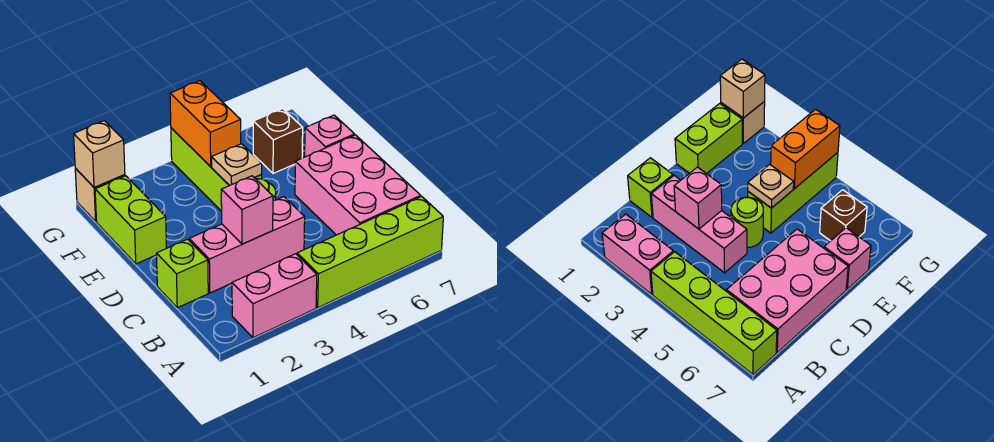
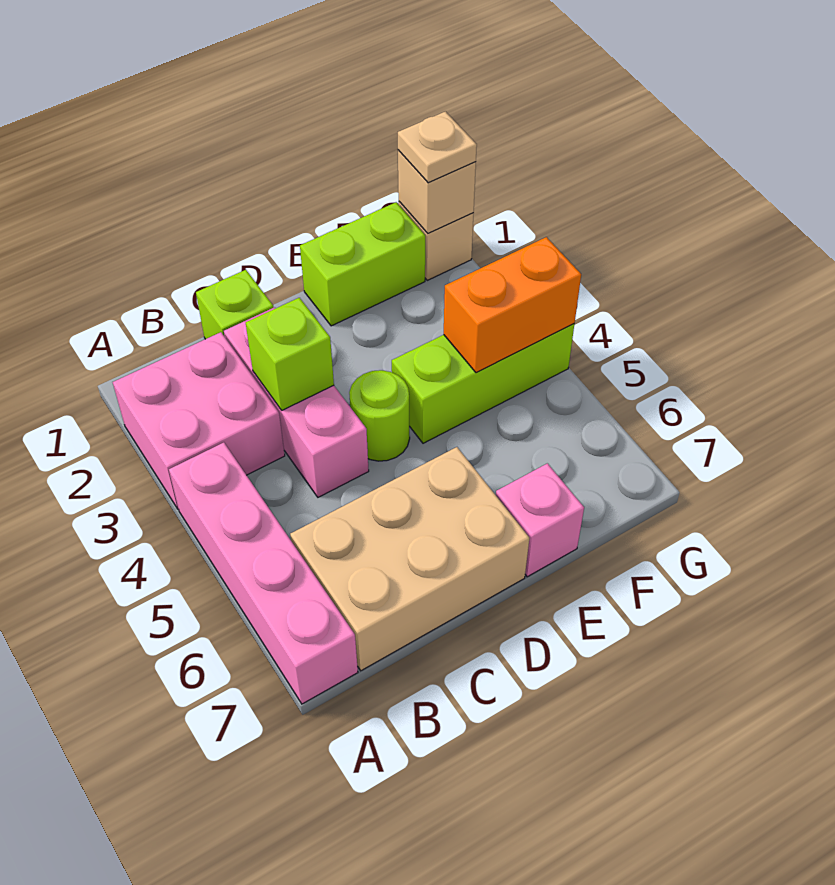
pink brick A2:A3 level 1 -> pink brick A2:B3 level 1
lime brick A4:A7 level 1 -> pink brick A4:A7 level 1
pink brick B6:D7 level 1 -> tan brick B6:D7 level 1
pink brick C3 level 2 -> lime brick C3 level 2
tan plate E4 level 2 -> tan plate G1 level 3
brown brick F6 level 1 -> none

